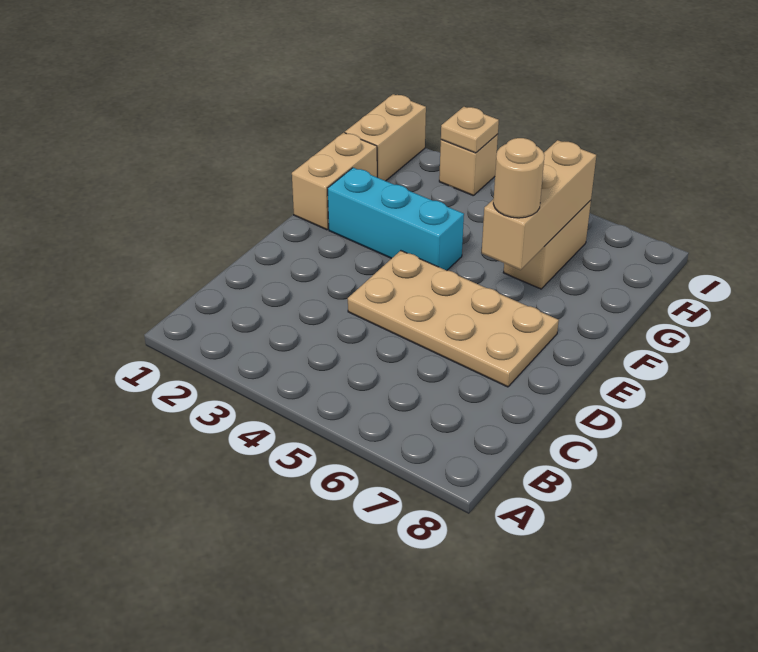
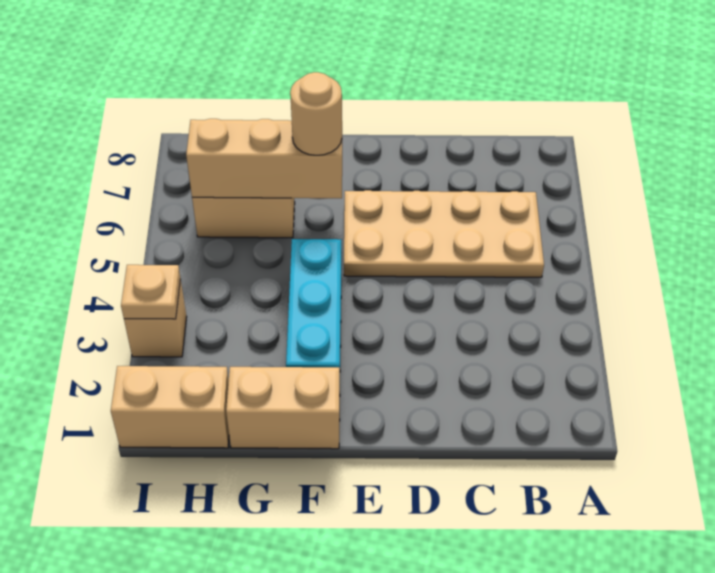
tan plate D4:E7 level 1 -> tan plate B5:E6 level 1

